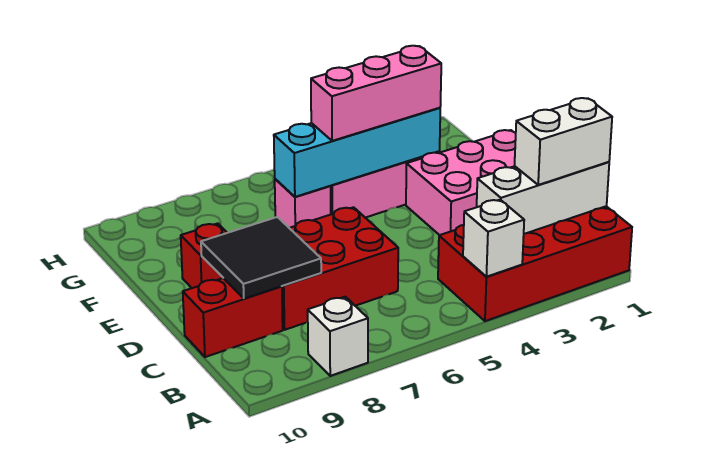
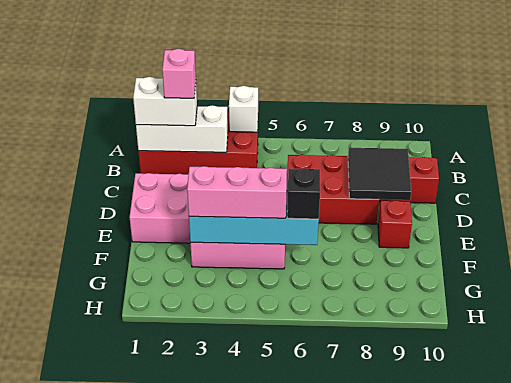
white brick A8 level 1 -> none
pink brick F6 level 1 -> pink brick B2 level 4
none -> black brick F6 level 3

